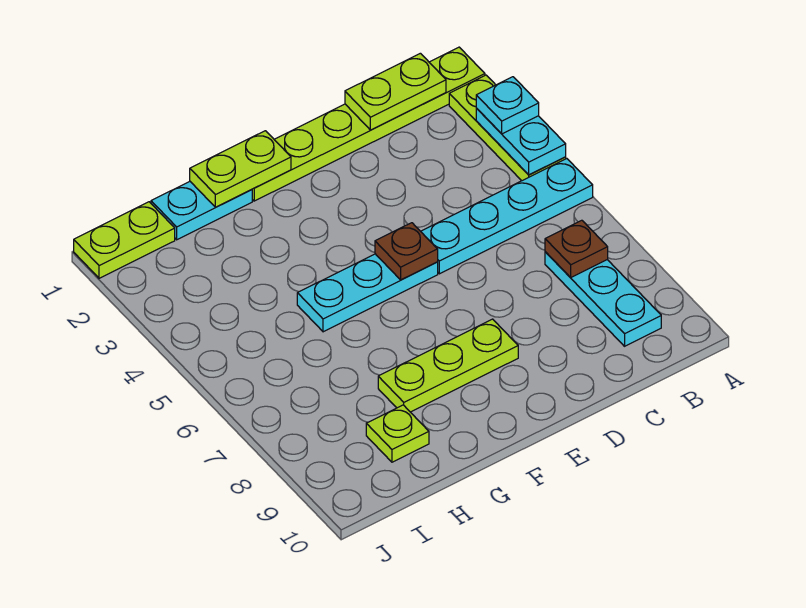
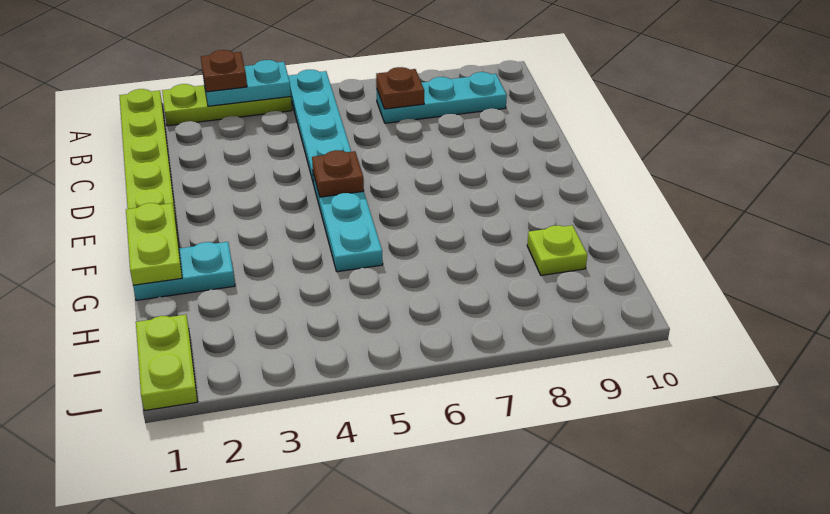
cyan plate A3 level 3 -> brown plate A3 level 3
lime plate B1:C1 level 2 -> none
lime plate E8:G8 level 1 -> none
cyan plate G1:H1 level 1 -> cyan plate G1:G2 level 1

